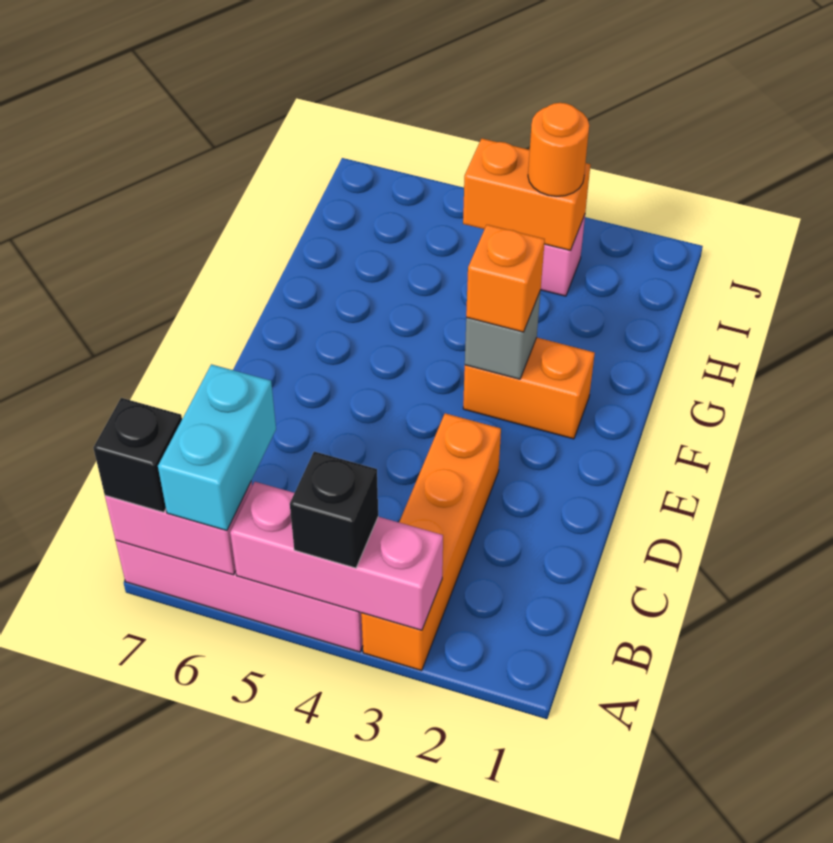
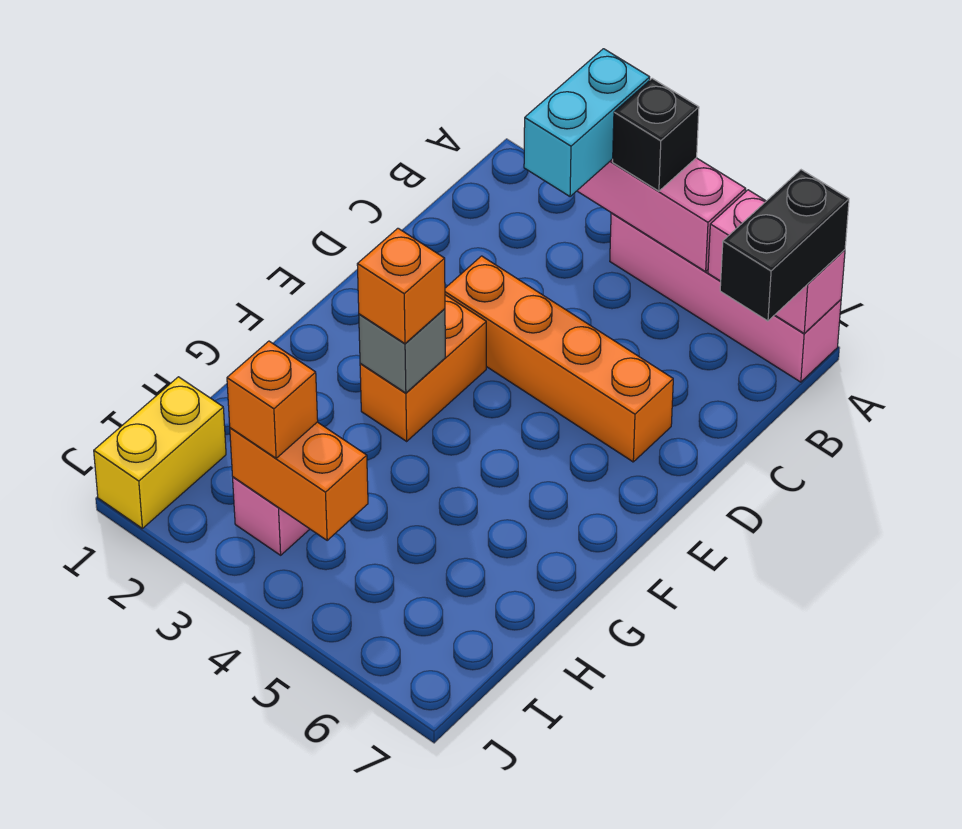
orange brick A3:D3 level 1 -> orange brick D3:D6 level 1
cyan brick A6:B6 level 3 -> cyan brick A3:B3 level 3
black brick A7 level 3 -> black brick A7:B7 level 3
orange brick F2:F3 level 1 -> orange brick E3:F3 level 1
none -> yellow brick I1:J1 level 1
orange round brick I3 level 3 -> orange brick I3 level 3

